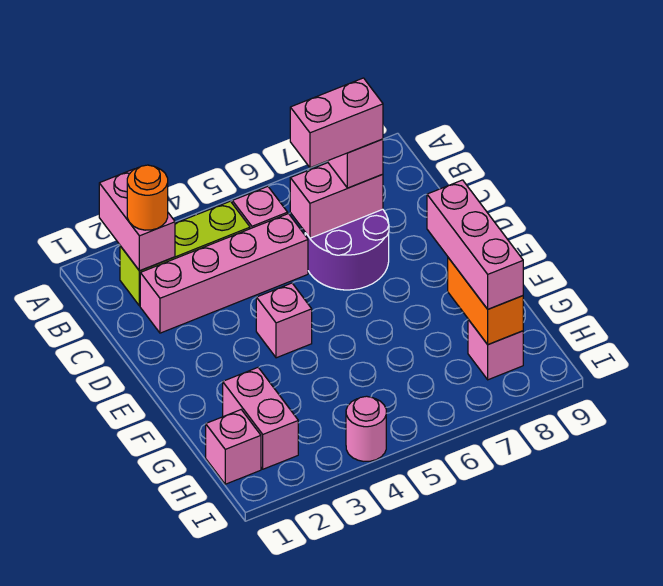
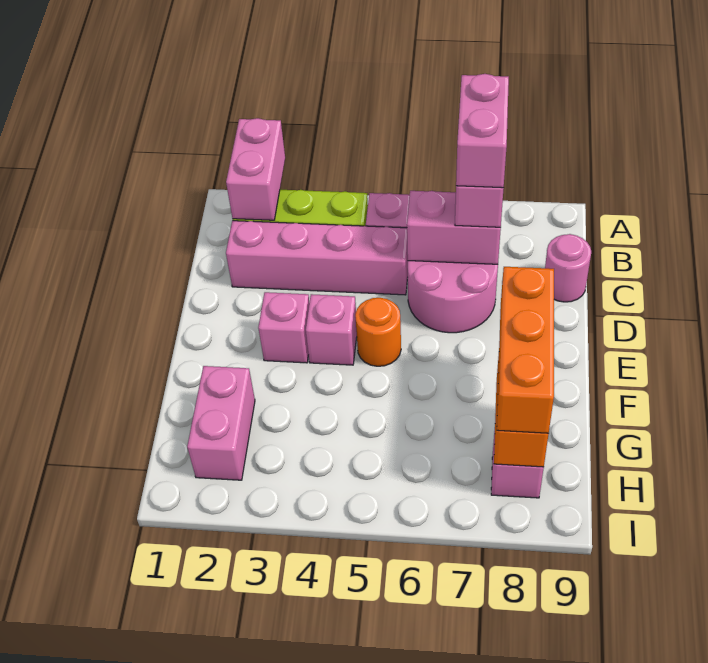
orange round brick B2 level 3 -> orange round brick E5 level 1
purple round brick C6:D7 level 1 -> pink round brick C6:D7 level 1
pink brick C6:C7 level 4 -> pink brick B7:C7 level 4
pink brick F8:H8 level 3 -> orange brick F8:H8 level 3
pink brick H1 level 1 -> pink brick E3 level 1
pink round brick I4 level 1 -> pink round brick C9 level 1

